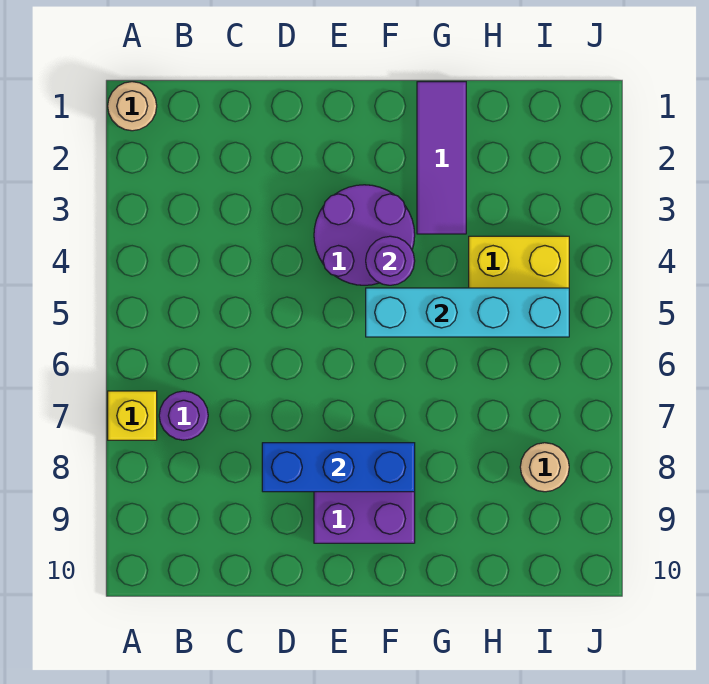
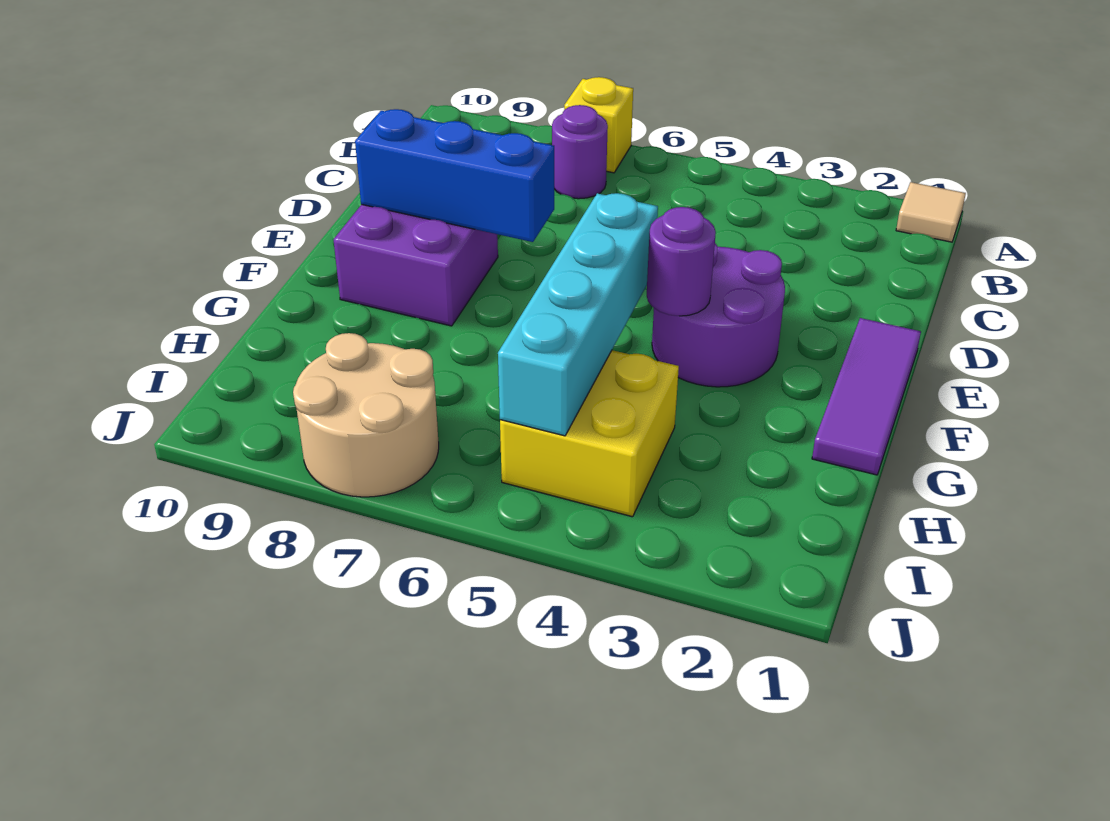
tan round brick A1 level 1 -> tan tile A1 level 1
blue brick D8:F8 level 2 -> blue brick E7:E9 level 2
purple tile G1:G3 level 1 -> purple tile E1:G1 level 1
tan round brick I8 level 1 -> tan round brick I7:J8 level 1

